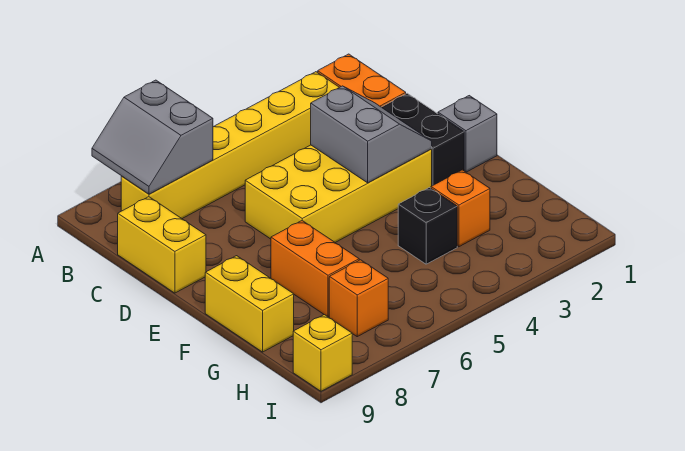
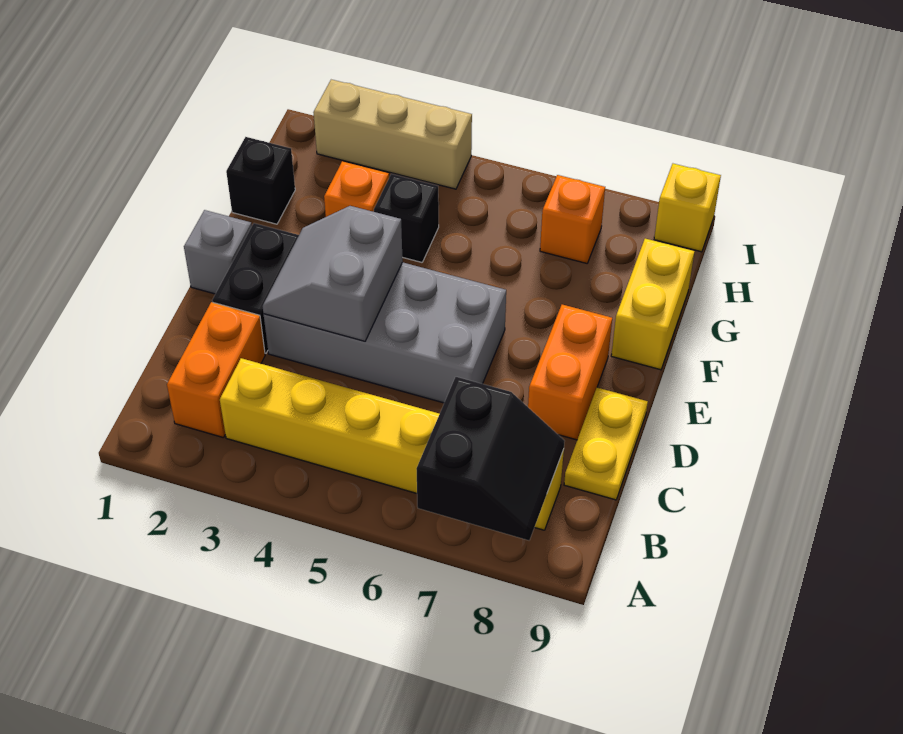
grey slope A7:B8 level 2 top 7 -> black slope A7:B8 level 2 top 7
yellow brick C9:D9 level 1 -> yellow plate C9:D9 level 1
yellow brick D3:E6 level 1 -> grey brick D3:E6 level 1
orange brick F7:G7 level 1 -> orange brick D8:E8 level 1
none -> black brick G1 level 1
none -> tan brick I2:I4 level 1

